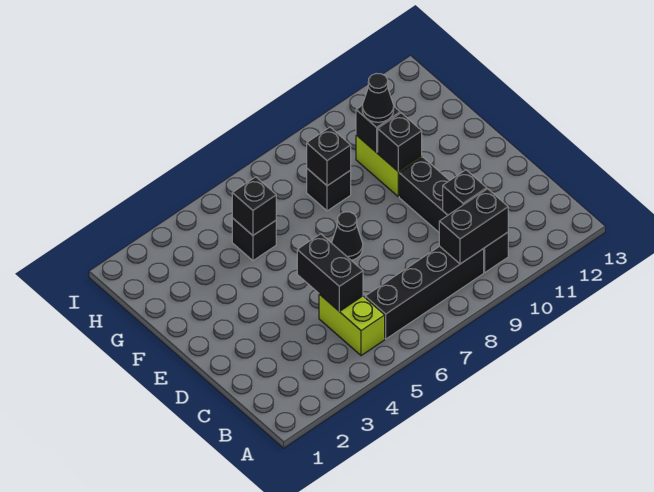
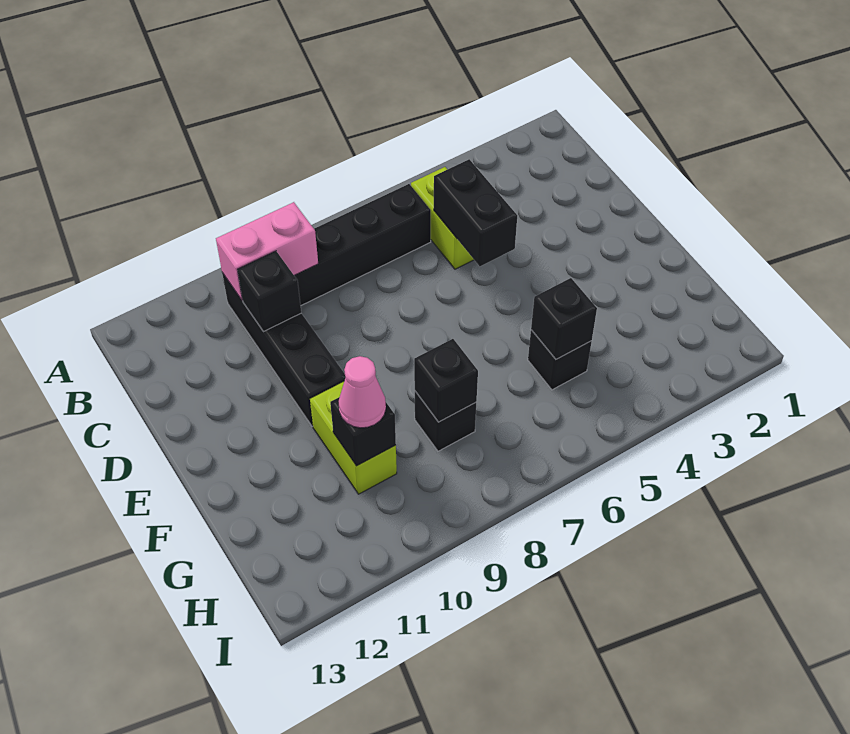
black brick B9:B10 level 2 -> pink brick B9:B10 level 2
black cone E7 level 1 -> none
black brick F10 level 2 -> none
black cone G10 level 3 -> pink cone G10 level 3

